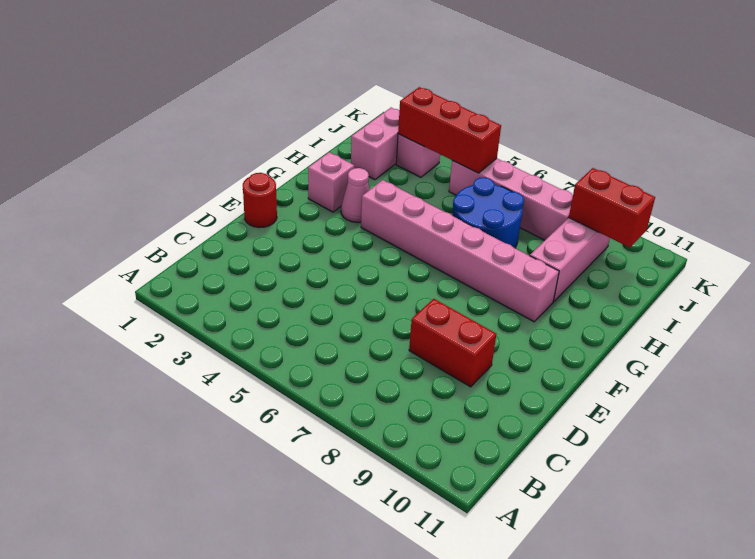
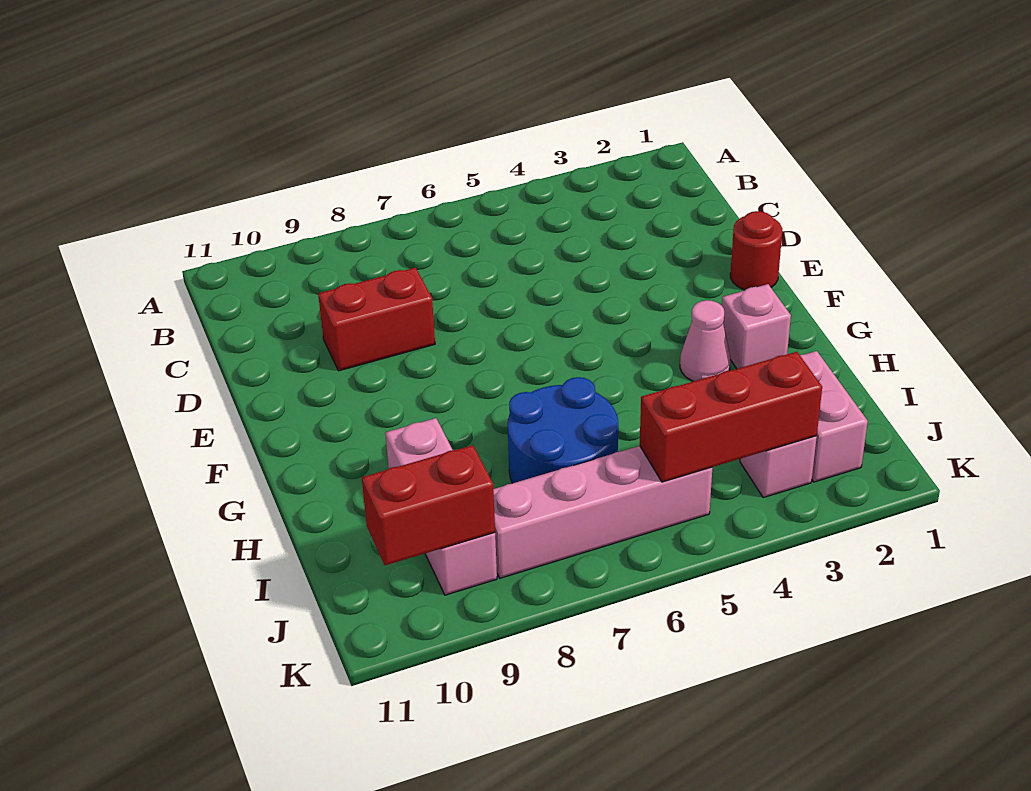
pink brick G4:G9 level 1 -> none

